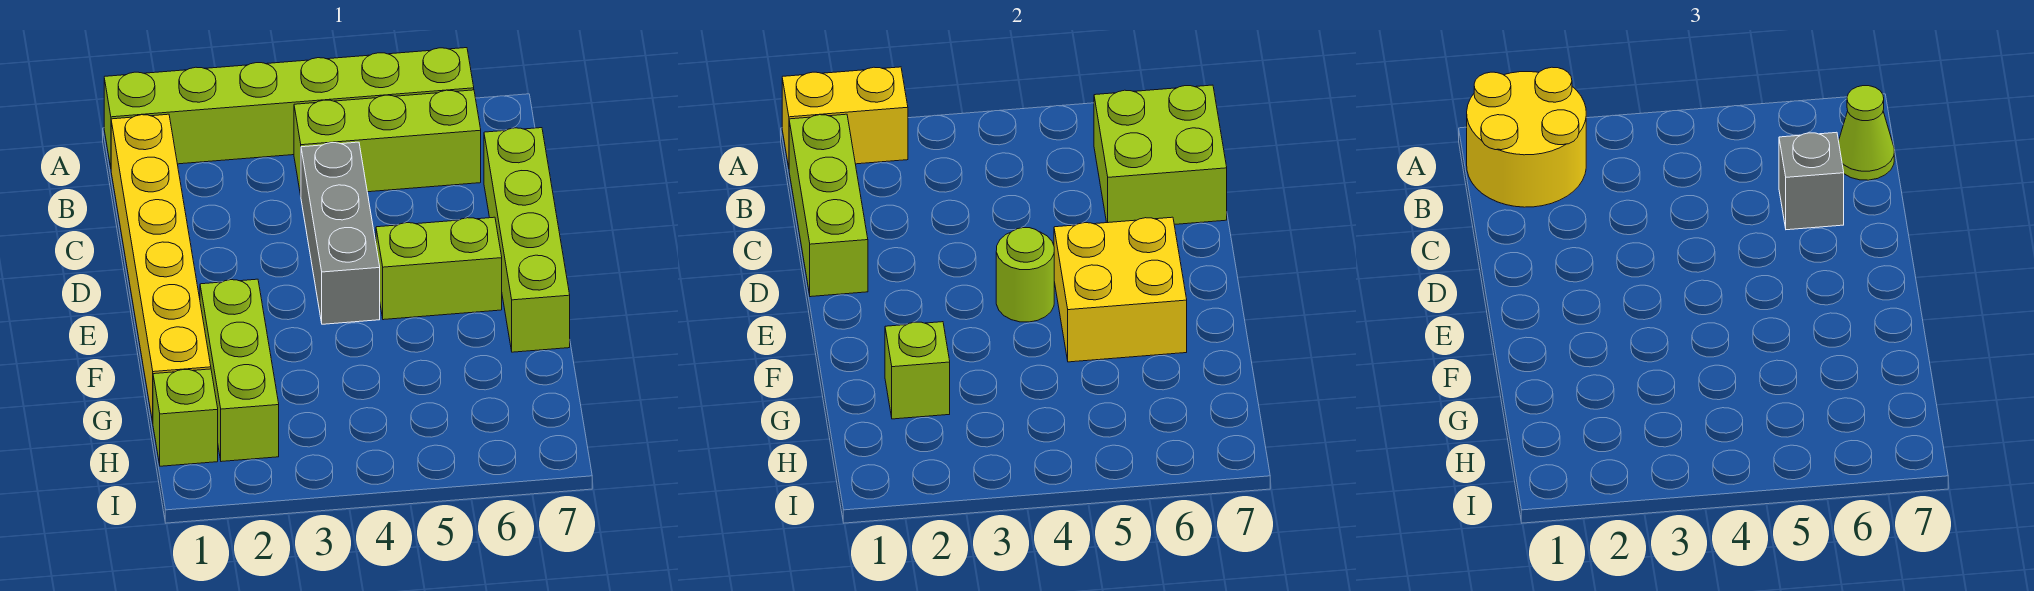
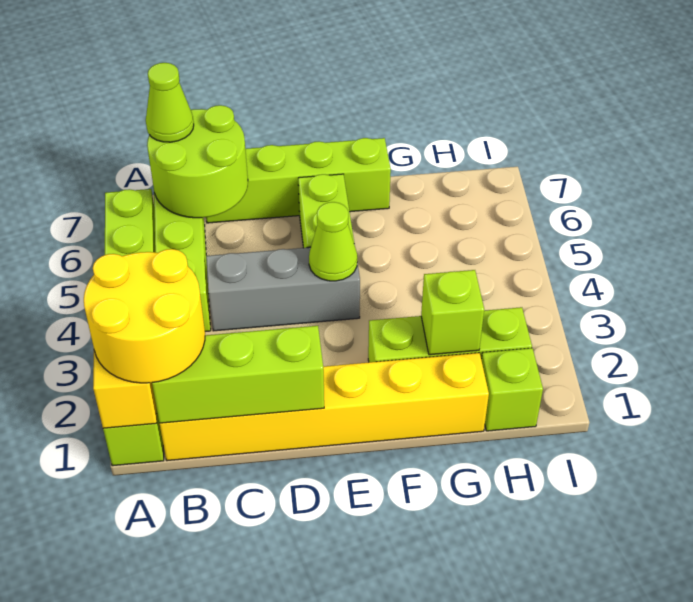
lime brick B6:C7 level 2 -> lime round brick B6:C7 level 2
grey brick C6 level 3 -> none
lime round brick E4 level 2 -> lime cone E4 level 2
yellow brick E5:F6 level 2 -> none

